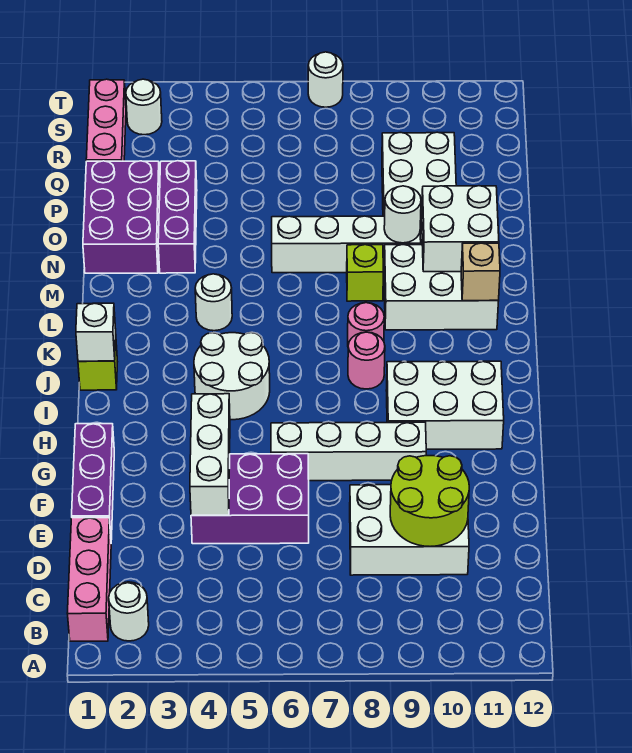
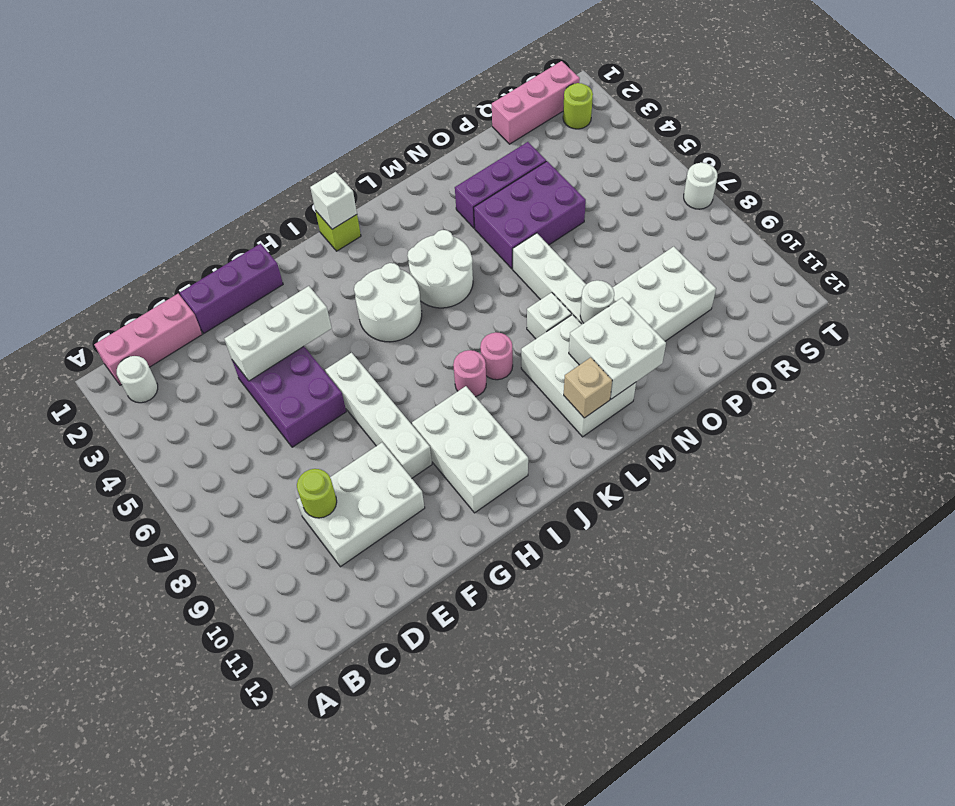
white brick D8:E10 level 1 -> white brick D9:F10 level 1
lime round brick D9:E10 level 2 -> lime round brick D9 level 2
white round brick L4 level 1 -> white round brick K4:L5 level 1
lime brick M8 level 1 -> white brick M8 level 1
purple brick N1:P2 level 1 -> purple brick N4:P5 level 1
white round brick S2 level 1 -> lime round brick S2 level 1

